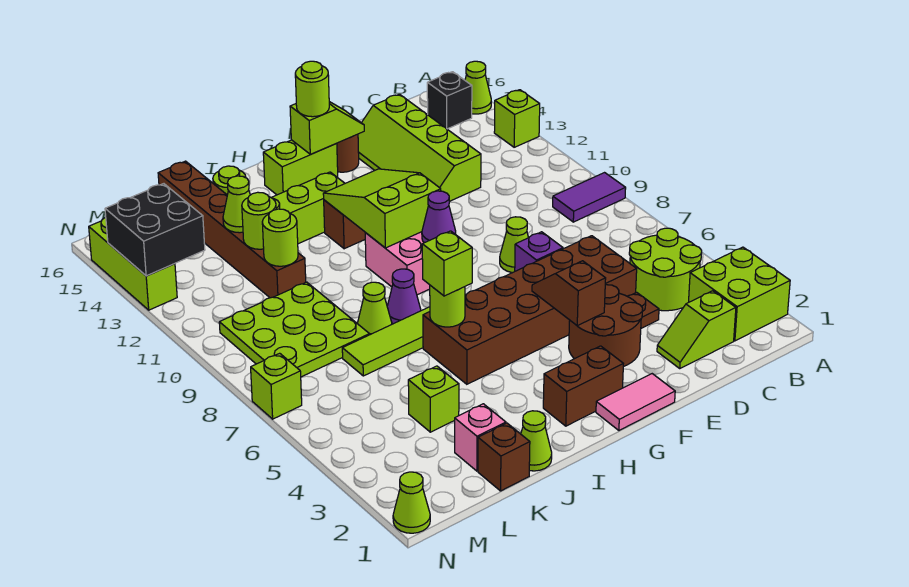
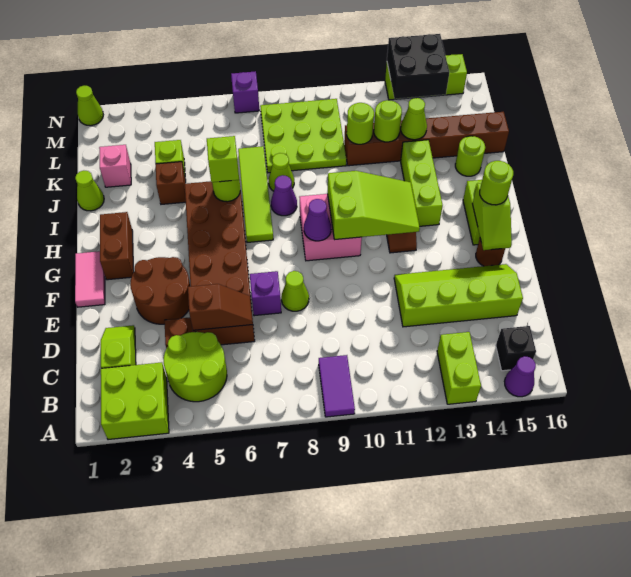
lime brick A13 level 1 -> lime brick A13:B13 level 1
lime cone A15 level 1 -> purple cone A15 level 1
brown slope F4:F5 level 2 top 4 -> brown slope D5:D6 level 2 top 5
brown brick K1 level 1 -> brown brick J4 level 1
lime brick N7 level 1 -> purple brick N7 level 1

